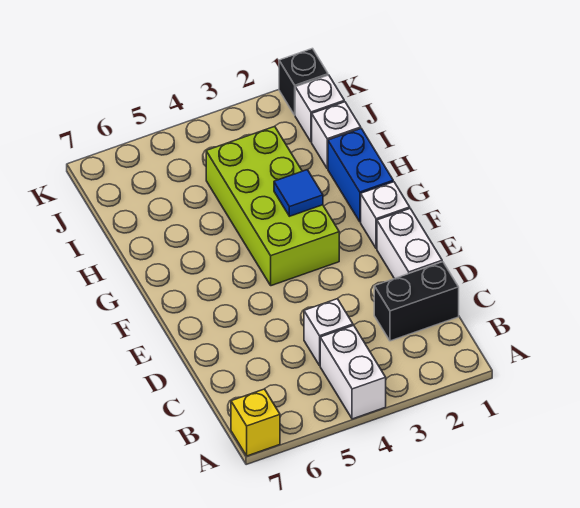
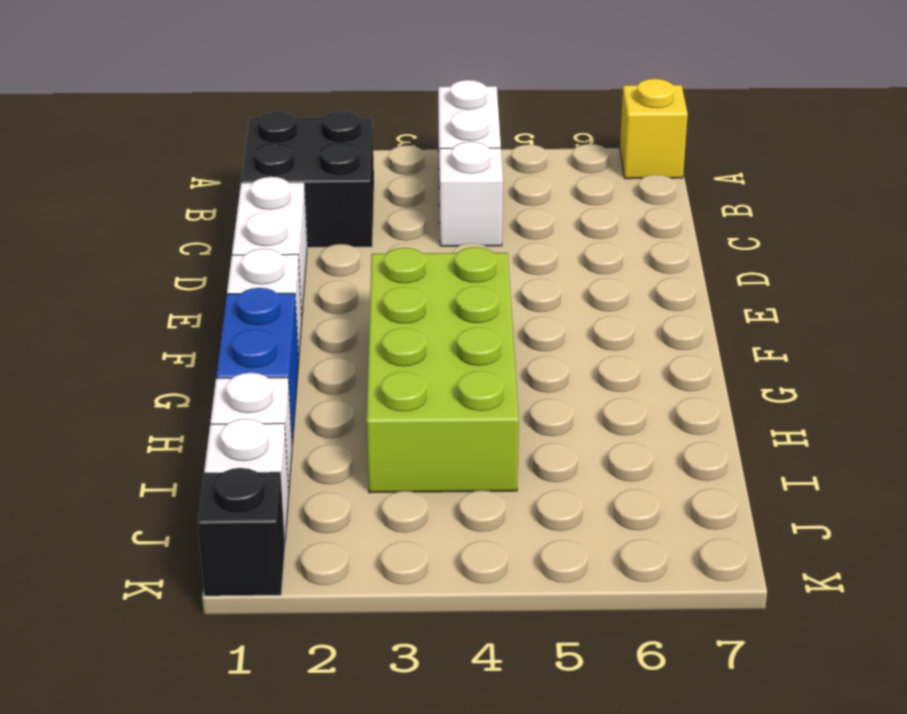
black brick C1:C2 level 1 -> black brick B1:C2 level 1
blue tile G3 level 2 -> none

